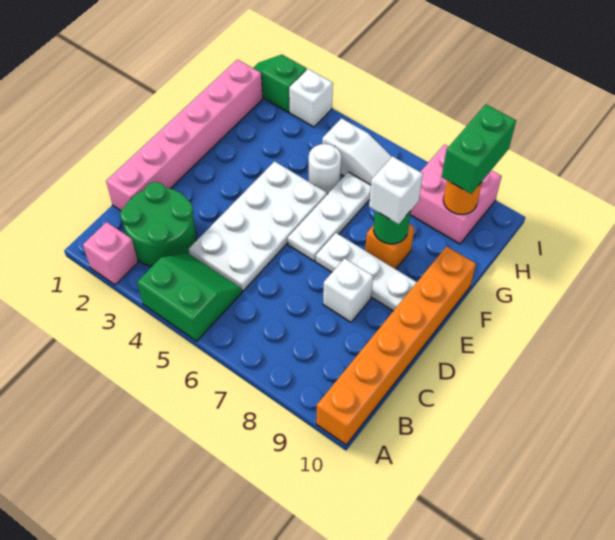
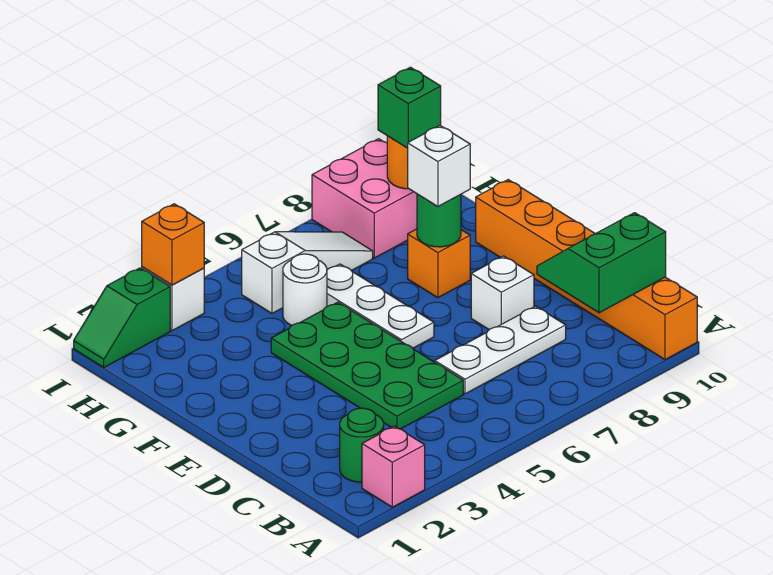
green slope A4:B5 level 1 top A -> green slope B9:C10 level 2 top B
green round brick B2:C3 level 1 -> green round brick B2 level 1
pink brick C1:H1 level 1 -> none
white plate C4:F5 level 1 -> green plate C4:F5 level 1
white plate E7:E9 level 1 -> white plate C6:C8 level 1
green brick H9:I9 level 3 -> green brick H9 level 3
none -> orange brick I3 level 2

